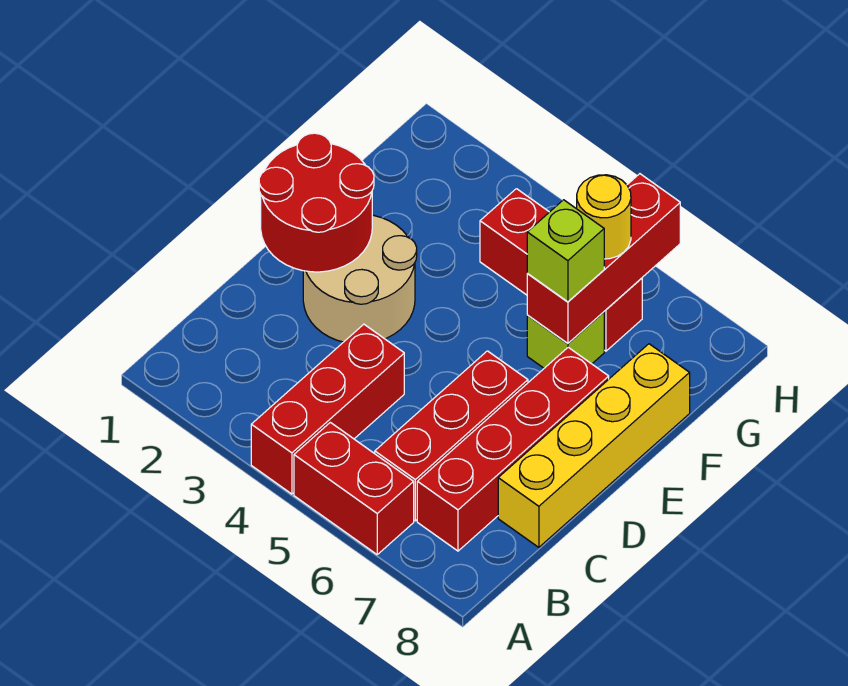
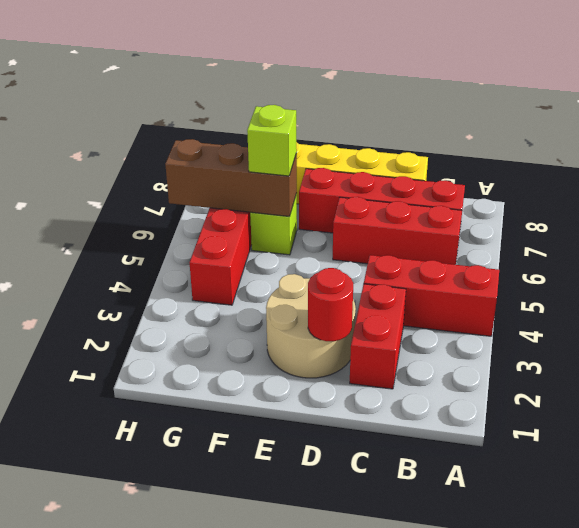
red brick A5:A6 level 1 -> red brick C2:C3 level 1
red round brick D1:E2 level 2 -> red round brick D2 level 2
red brick F6:H6 level 2 -> brown brick F6:H6 level 2
yellow round brick G6 level 3 -> none

